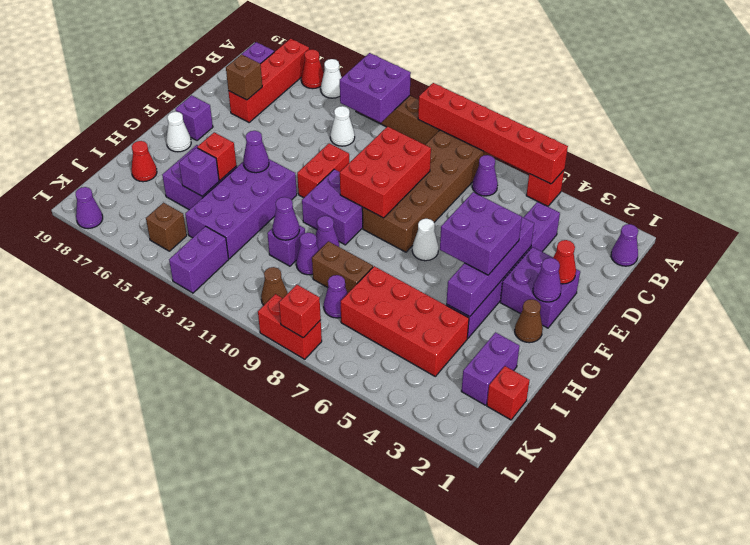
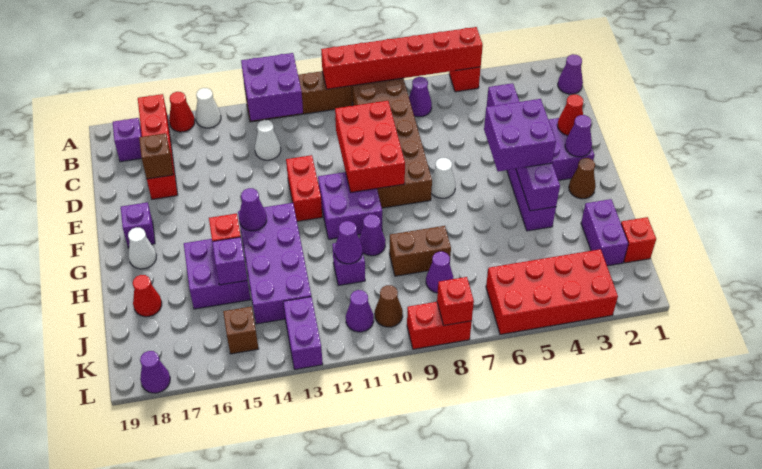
red brick I4:J7 level 1 -> red brick K3:L6 level 1
purple cone I10 level 1 -> purple cone K11 level 1

